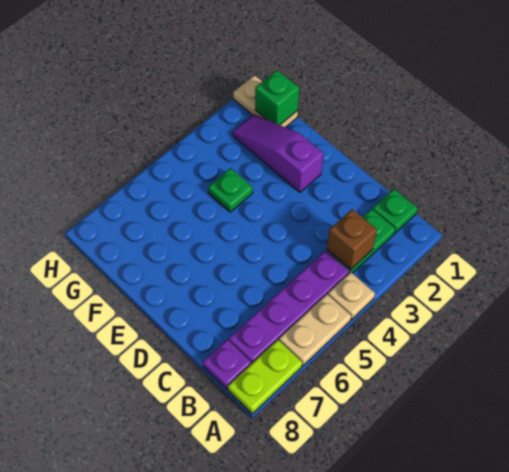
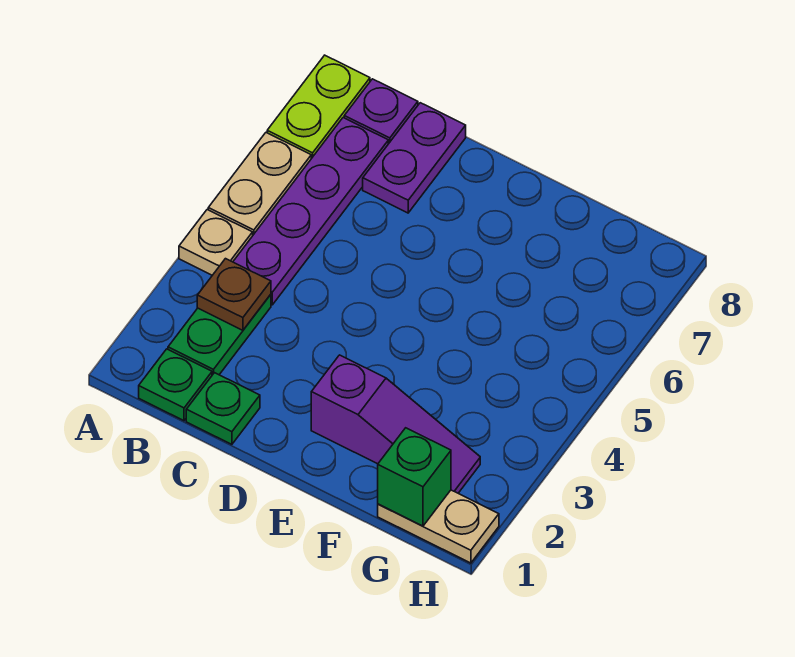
brown brick B3 level 2 -> brown plate B3 level 2
none -> purple plate C7:C8 level 1
green plate F4 level 1 -> green plate C1 level 1

